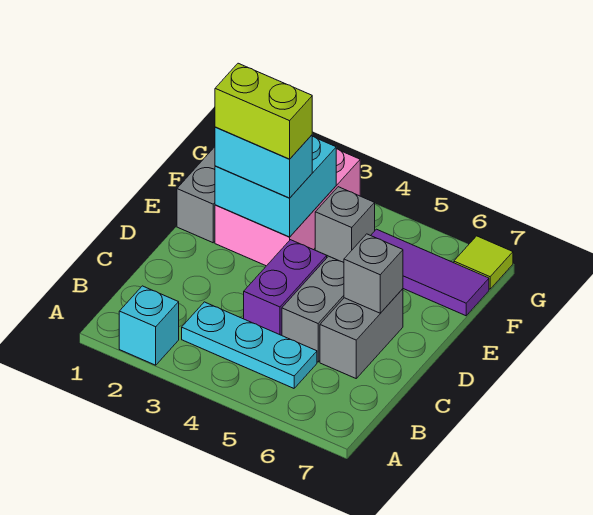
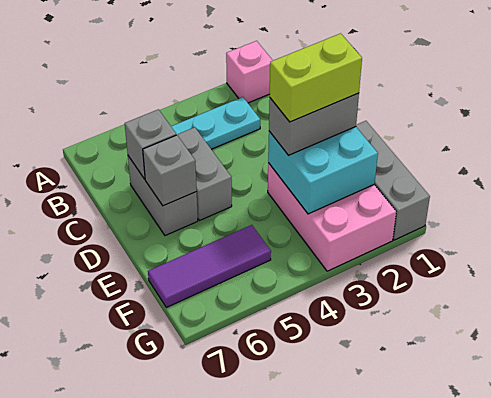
cyan brick A2 level 1 -> pink brick A2 level 1
purple brick C4:D4 level 1 -> none
cyan brick E2:E3 level 3 -> grey brick E2:E3 level 3
grey brick F4 level 1 -> grey brick C6 level 2
lime tile G7 level 1 -> none

